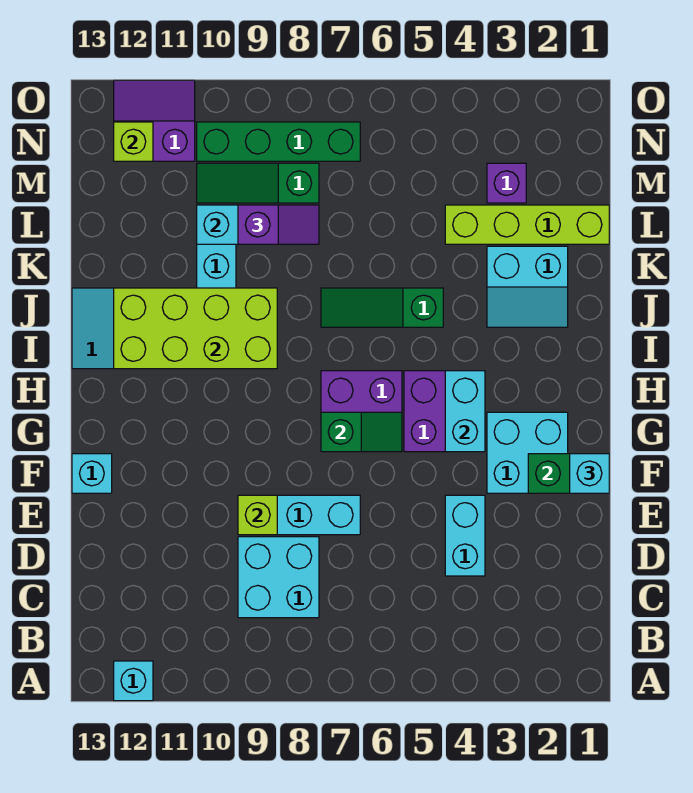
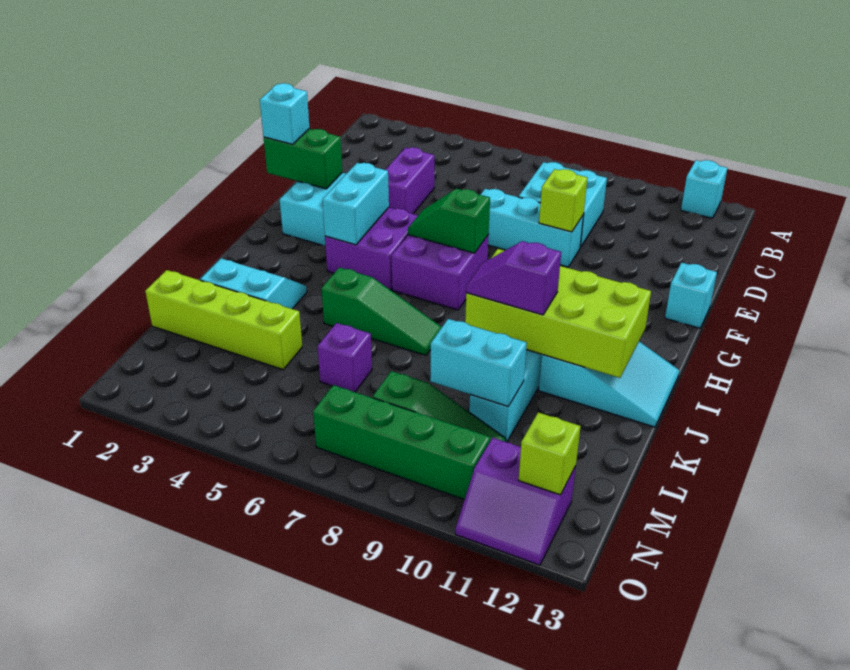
cyan brick D4:E4 level 1 -> purple brick D4:E4 level 1
purple slope L8:L9 level 3 top 9 -> purple slope J9:J10 level 3 top 10
purple brick M3 level 1 -> purple brick L6 level 1

